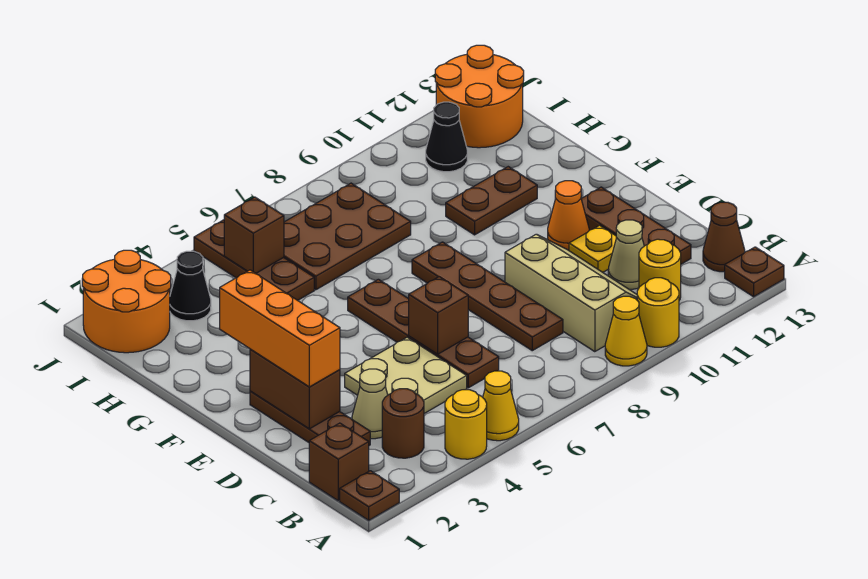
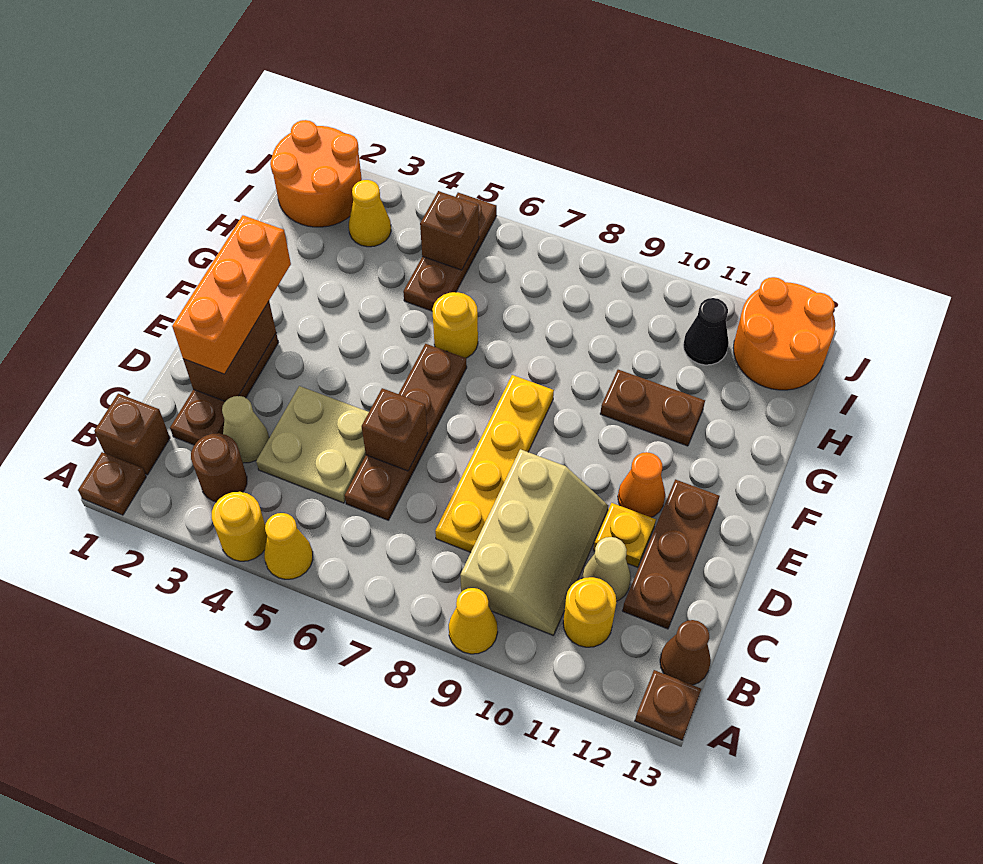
yellow round brick A10 level 1 -> yellow round brick G6 level 1
brown plate C8:F8 level 1 -> yellow plate C8:F8 level 1
brown plate H6:I8 level 1 -> none
black cone I3 level 1 -> yellow cone I3 level 1

